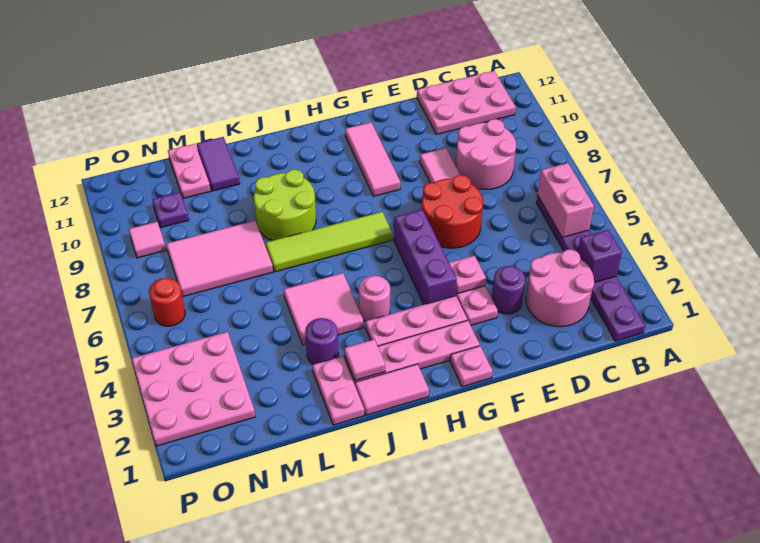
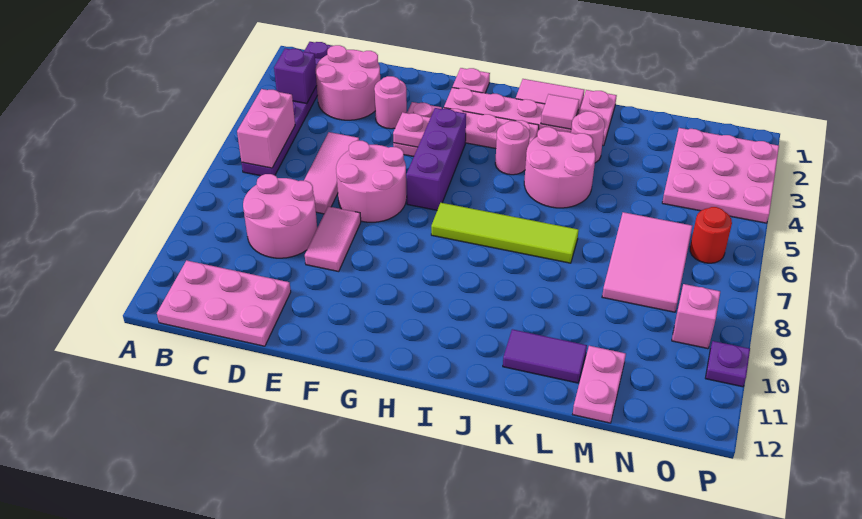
purple round brick E3 level 1 -> pink round brick E3 level 1
red round brick E6:F7 level 1 -> pink round brick E6:F7 level 1
pink tile G9:G11 level 1 -> pink tile D5:D7 level 1
pink tile J4:K5 level 1 -> pink round brick J4:K5 level 1
lime round brick J8:K9 level 1 -> none
purple round brick K3 level 1 -> pink round brick K3 level 1
pink tile L7:N8 level 1 -> pink tile M6:N8 level 1
purple tile L11:L12 level 1 -> purple tile K11:L11 level 1
purple plate N10 level 1 -> purple plate P10 level 1
pink tile O9 level 1 -> pink brick O9 level 1

